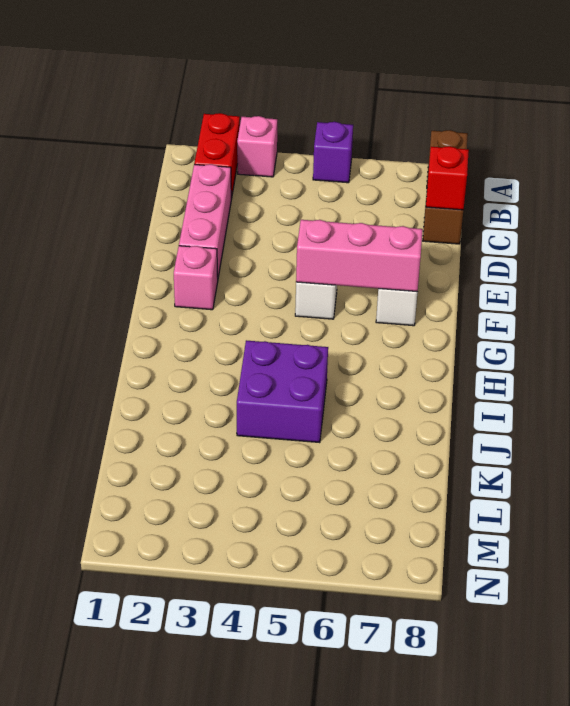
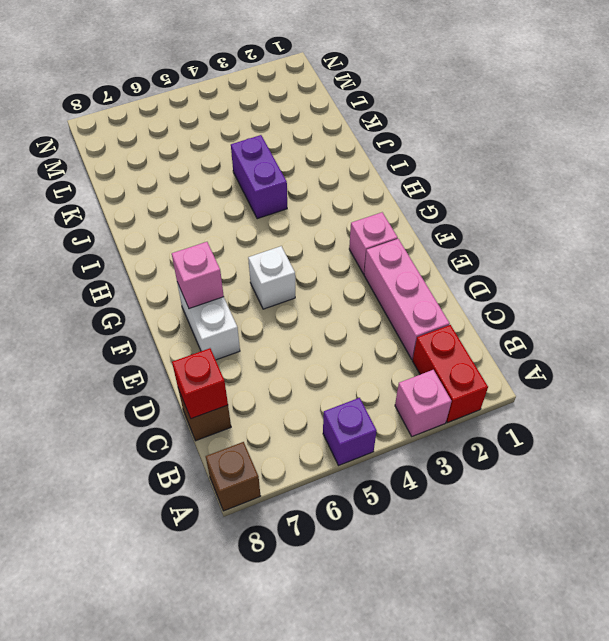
pink brick F5:F7 level 2 -> pink brick F7 level 2
purple brick I4:J5 level 1 -> purple brick I4:J4 level 1

